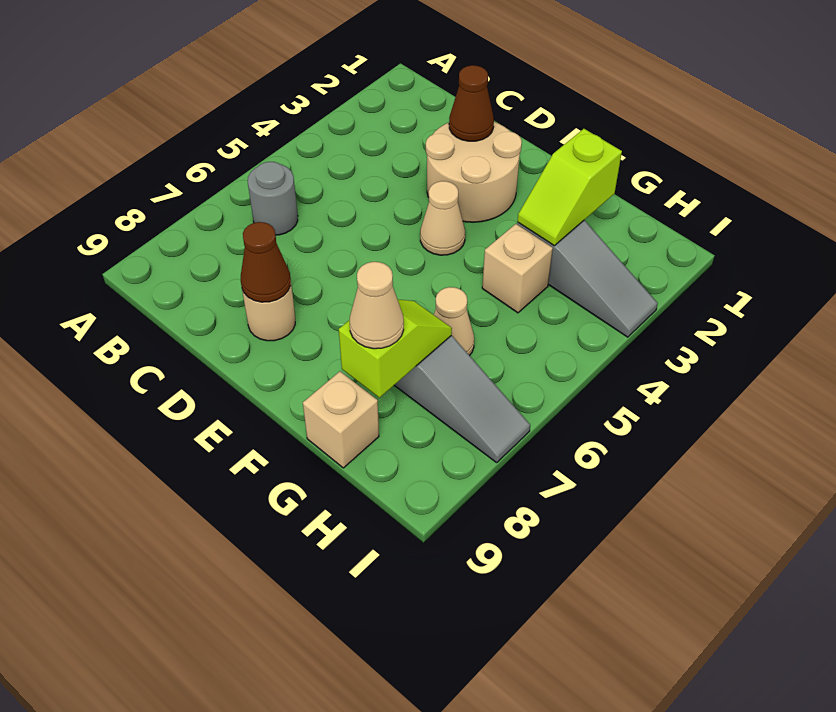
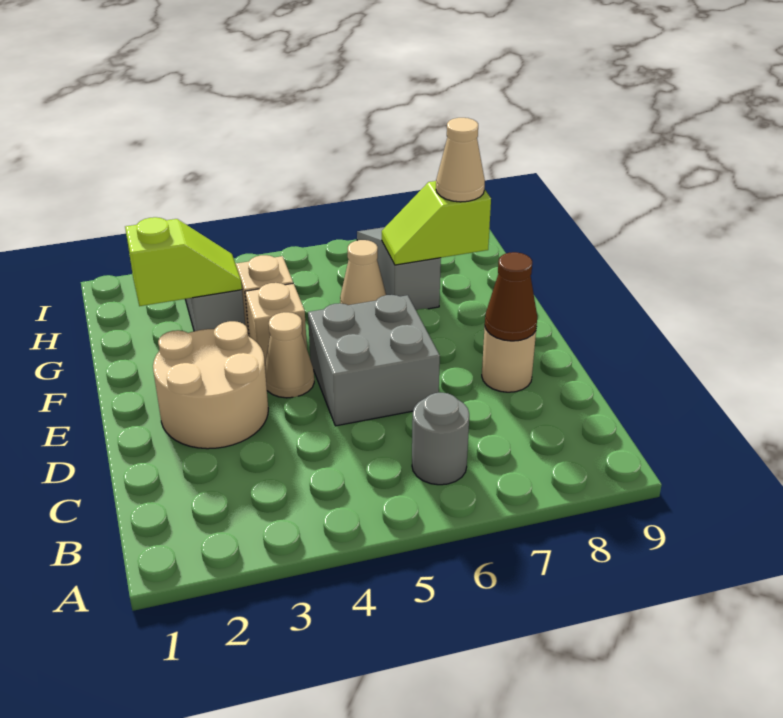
brown cone D2 level 2 -> none
none -> grey brick D5:E6 level 1
tan brick G9 level 1 -> tan brick F4 level 1

